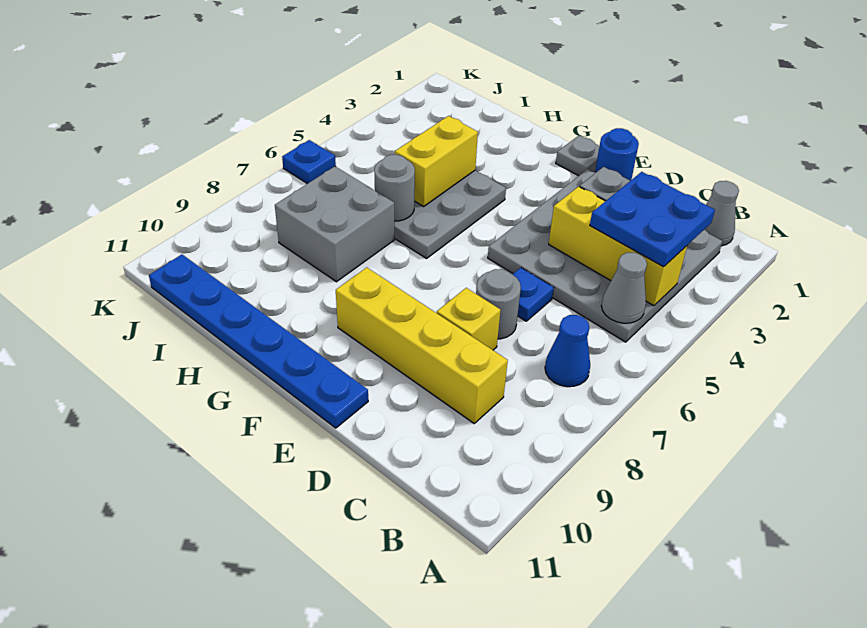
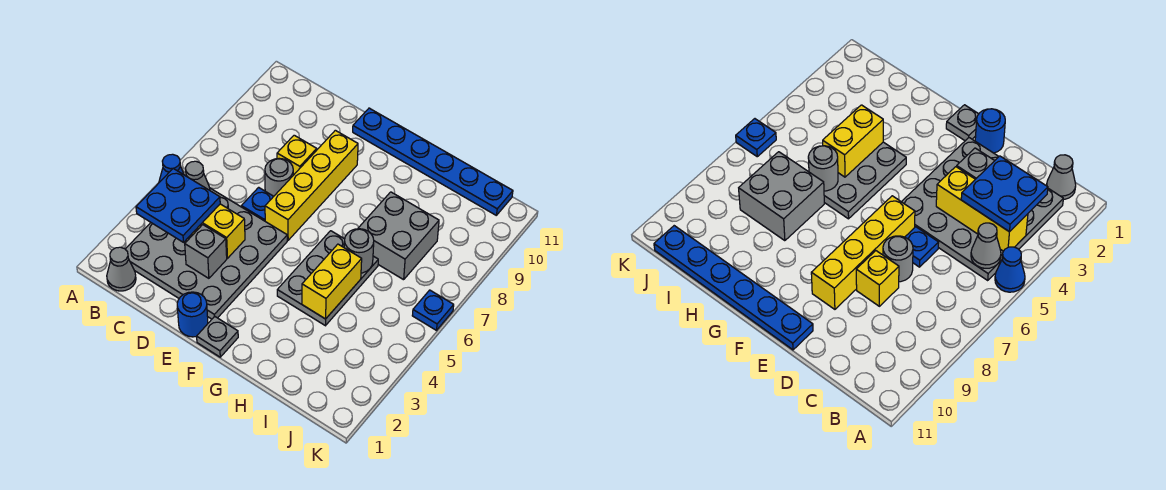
blue cone B7 level 1 -> blue cone A5 level 1
yellow brick C9:F9 level 1 -> yellow brick E6:E9 level 1

